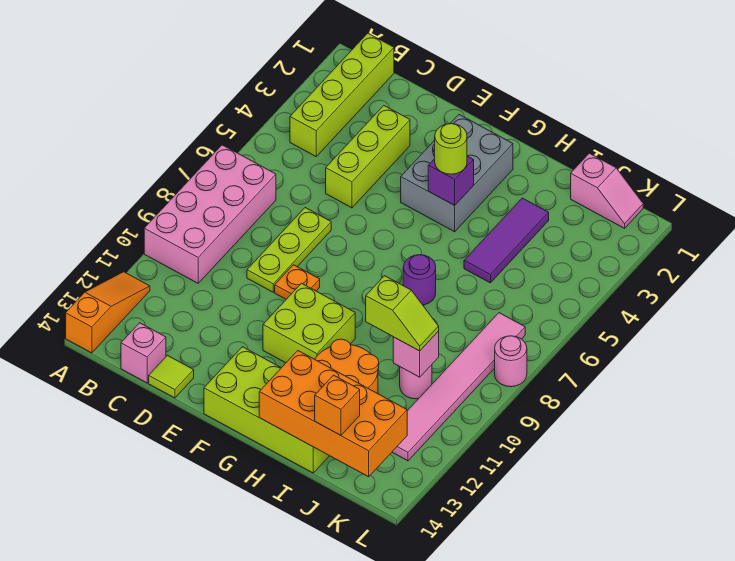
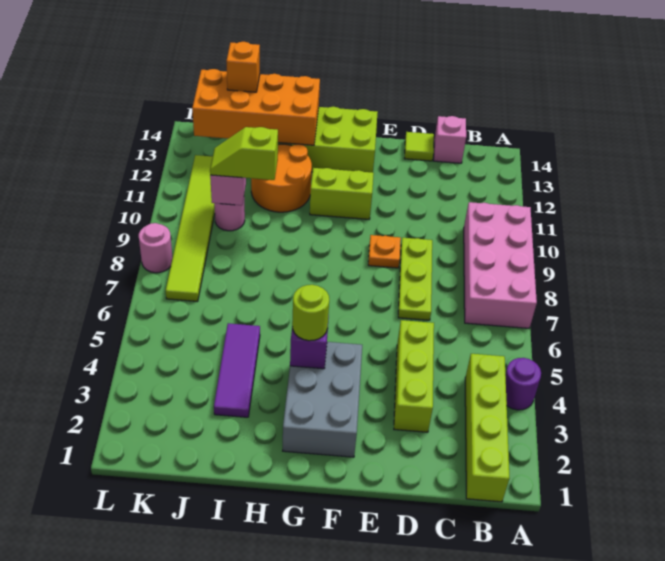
orange slope A12:A14 level 1 top 14 -> none
lime brick F10:G11 level 1 -> lime brick F11:G11 level 1
purple round brick H7 level 1 -> purple round brick A4 level 1
pink slope J1:K1 level 1 top J -> none
pink tile K7:K12 level 1 -> lime tile K7:K12 level 1

